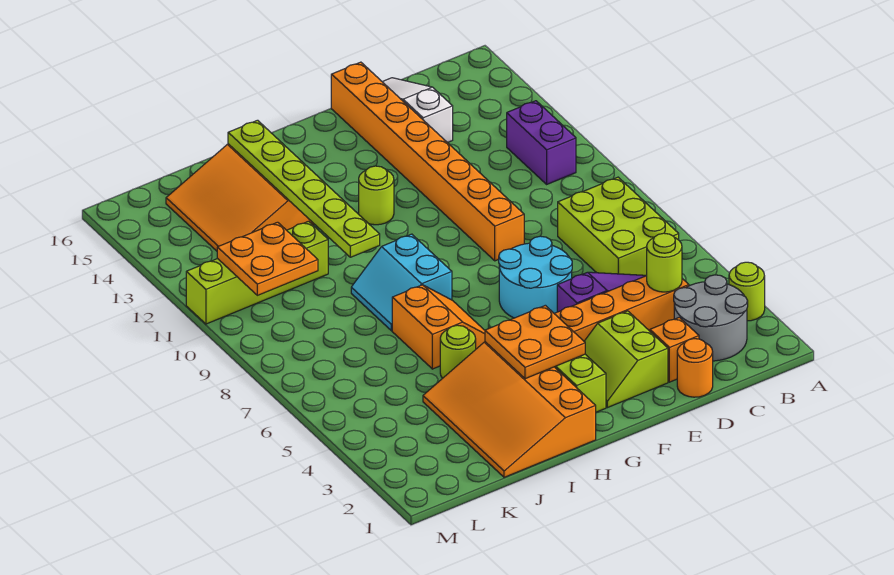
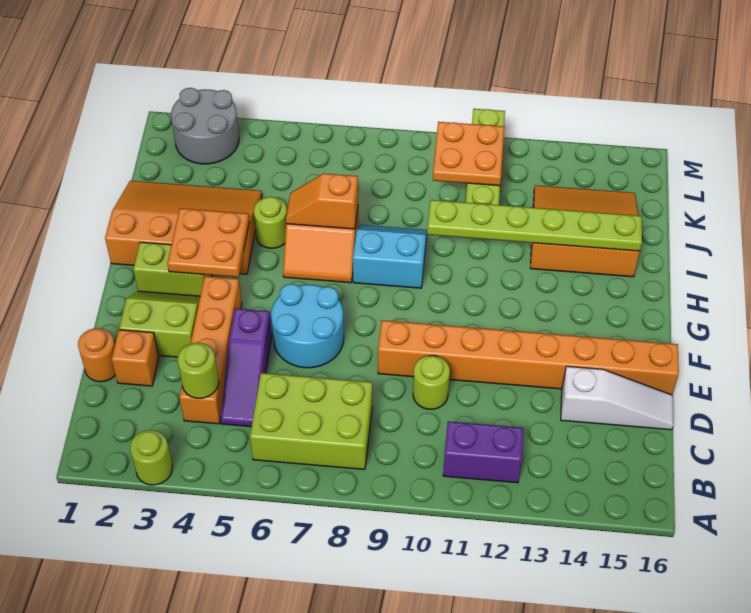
grey round brick B2:C3 level 1 -> grey round brick L2:M3 level 1
lime round brick G12 level 1 -> lime round brick D10 level 1
none -> orange slope I6:I7 level 2 top 7

